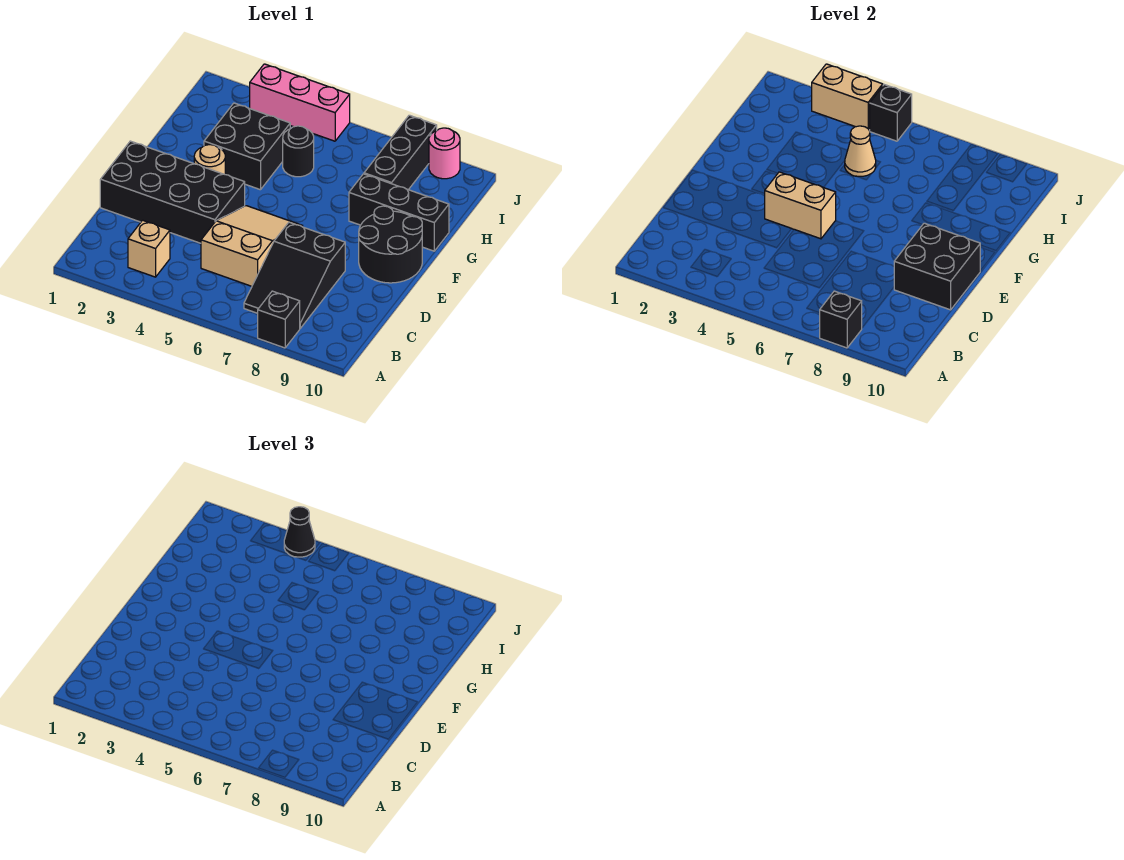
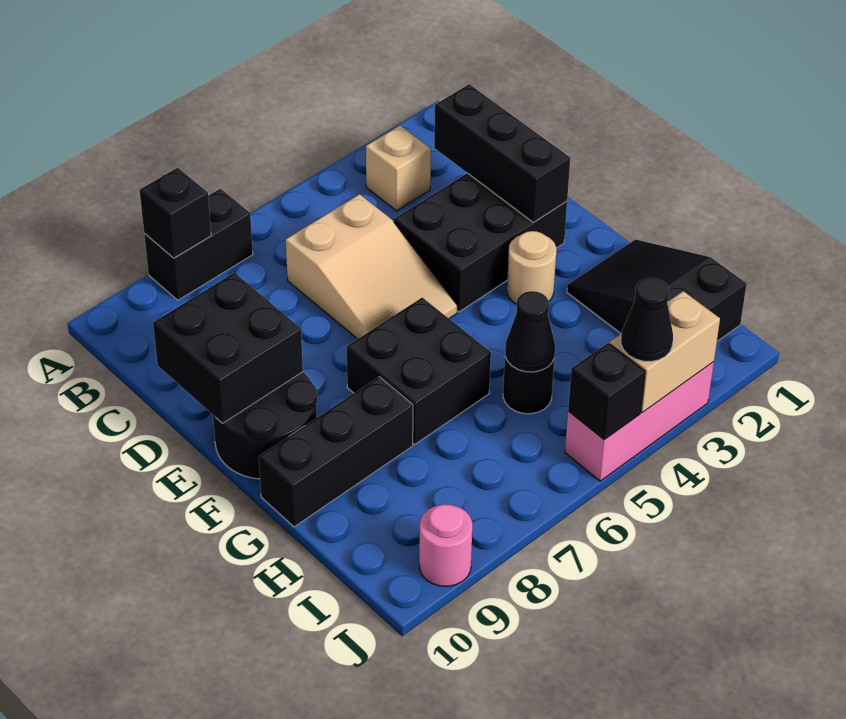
black brick A8 level 1 -> black brick A7:A8 level 1
black slope B7:D8 level 1 top D -> black slope G1:I2 level 1 top I
black brick D1:E4 level 1 -> black brick D2:E4 level 1
tan brick E4:E5 level 2 -> none
black brick G3:H4 level 1 -> black brick F6:G7 level 1
tan cone H5 level 2 -> black cone H5 level 2
black brick H8:J8 level 1 -> black brick C2:E2 level 2

